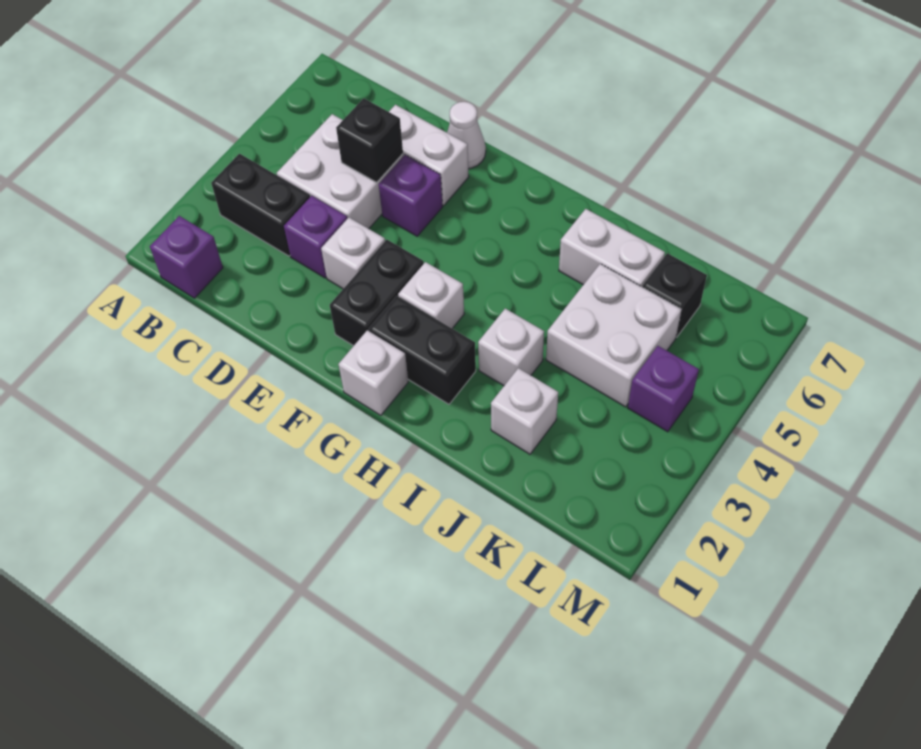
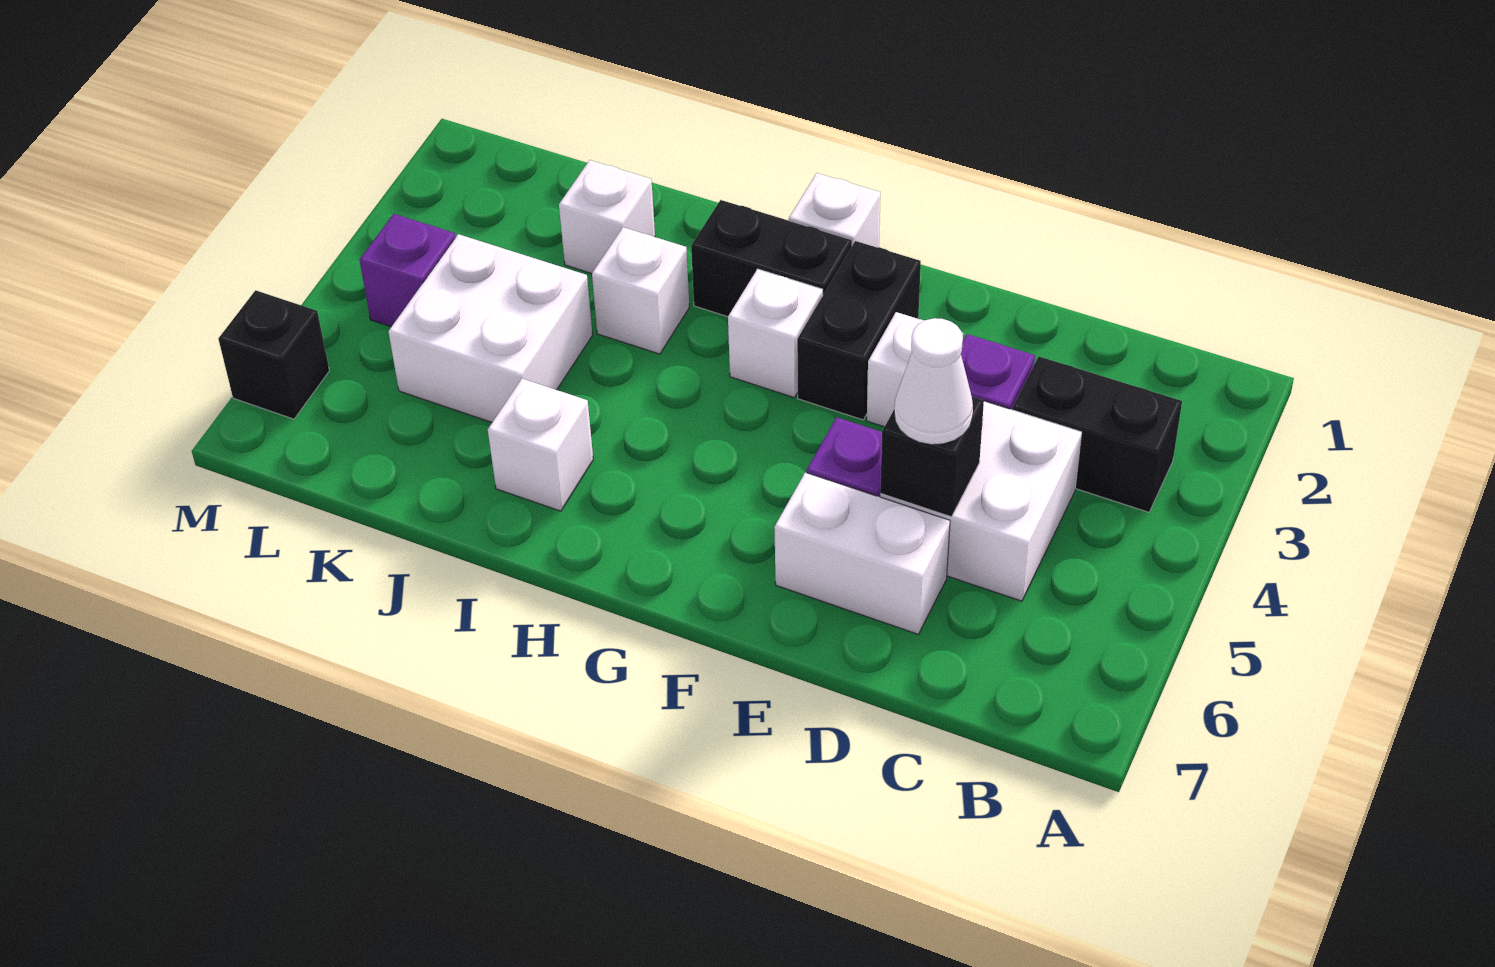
purple brick B1 level 1 -> none
white cone E7 level 1 -> white cone D5 level 3
white brick I6:J6 level 1 -> white brick I6 level 1
black brick K6 level 1 -> black brick M6 level 1

